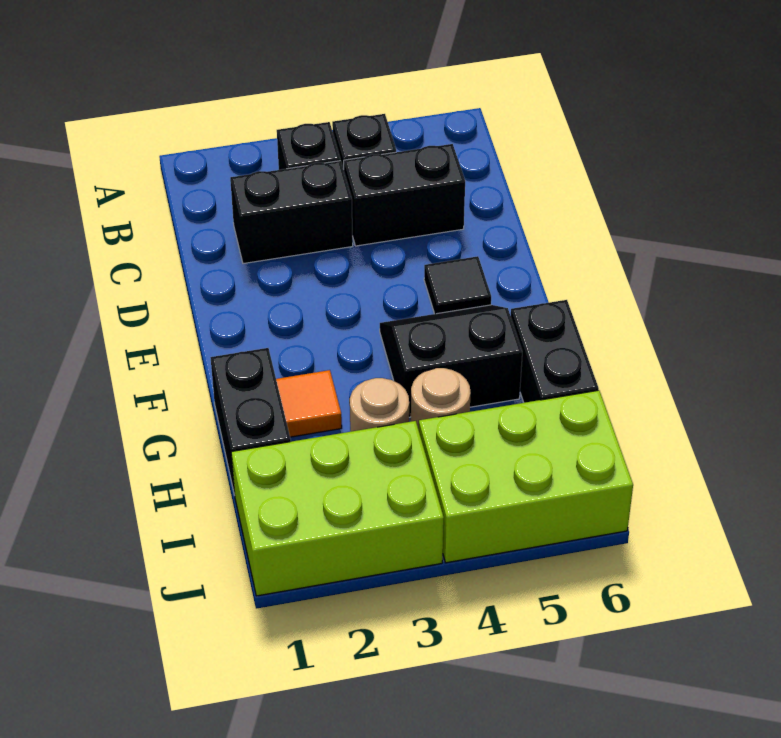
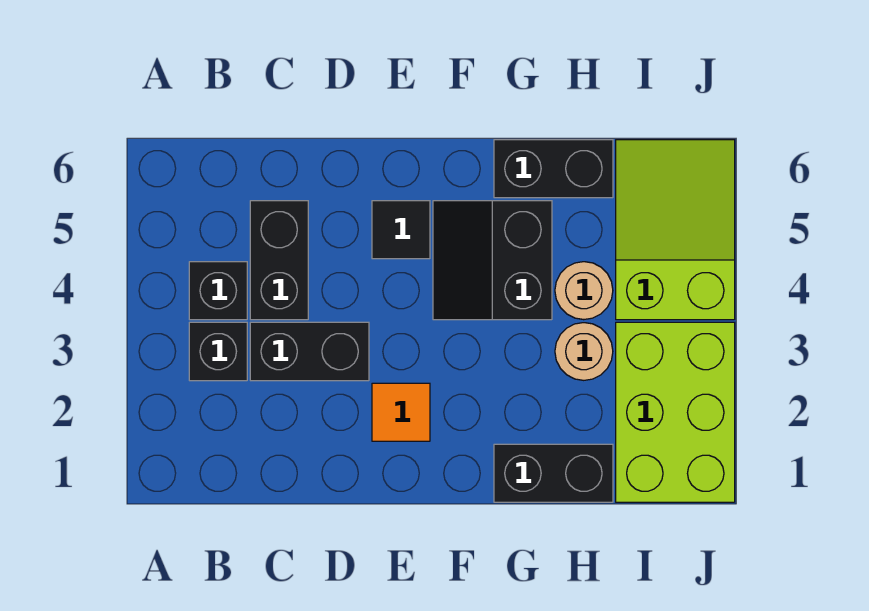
black brick C2:C3 level 1 -> black brick C3:D3 level 1
orange tile G2 level 1 -> orange tile E2 level 1
lime brick I4:J6 level 1 -> lime slope I4:J6 level 1 top 4

